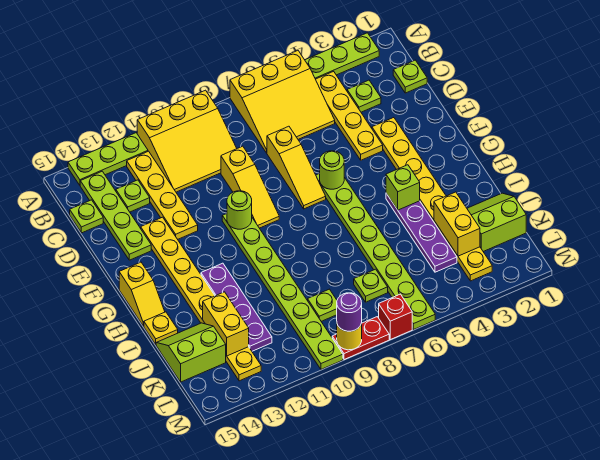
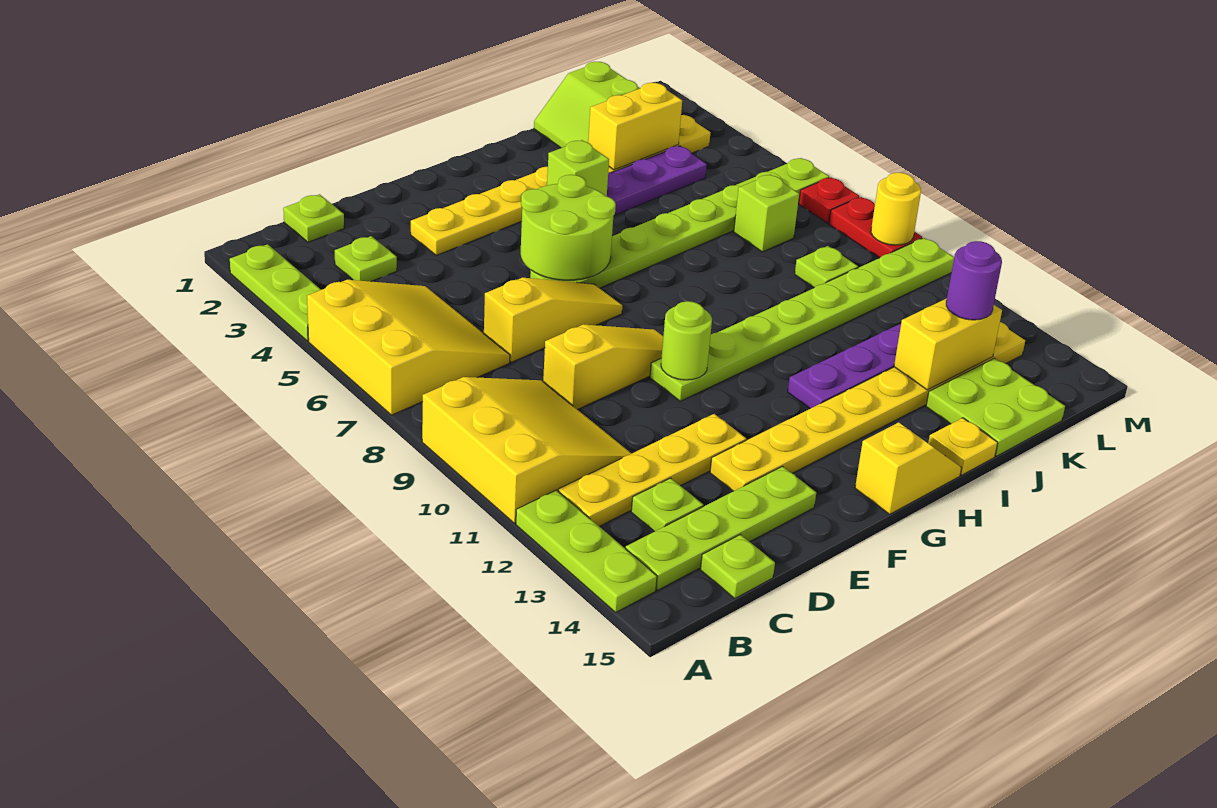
yellow plate B4:E4 level 1 -> none
lime round brick F6 level 2 -> lime round brick F5:G6 level 2
lime slope J14:K15 level 1 top K -> lime plate J14:K15 level 1
lime plate K7 level 1 -> lime brick K7 level 1
red brick M7 level 1 -> red plate M7 level 1
purple round brick M9 level 3 -> purple round brick K13 level 3

